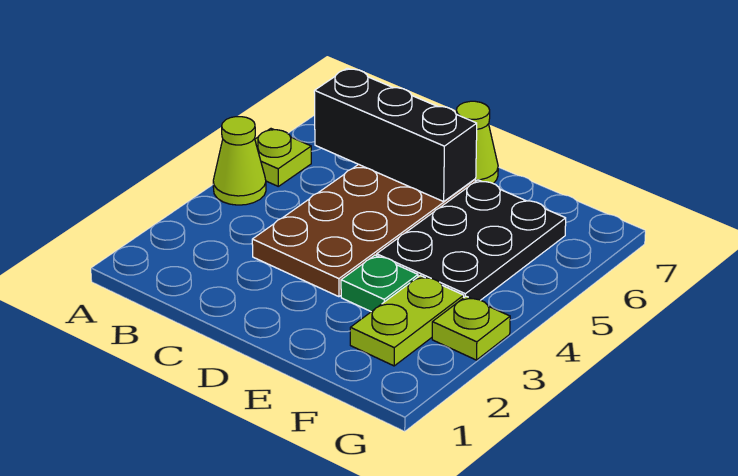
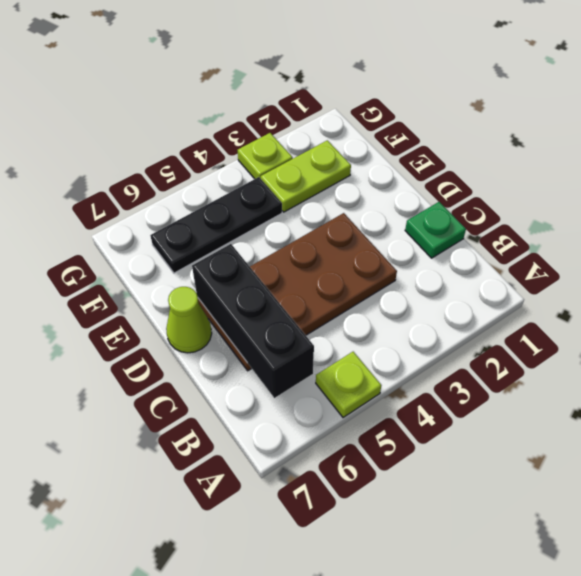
lime cone A4 level 1 -> none
green plate E3 level 1 -> green plate C1 level 1
black plate E4:F6 level 1 -> black plate F4:F6 level 1

